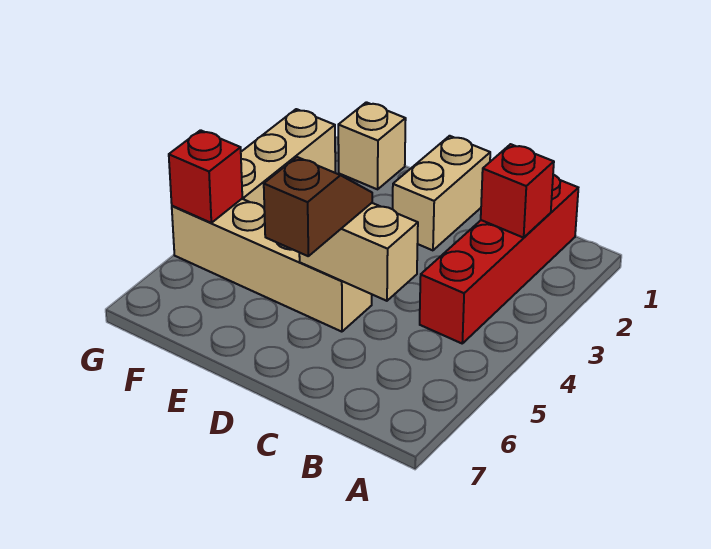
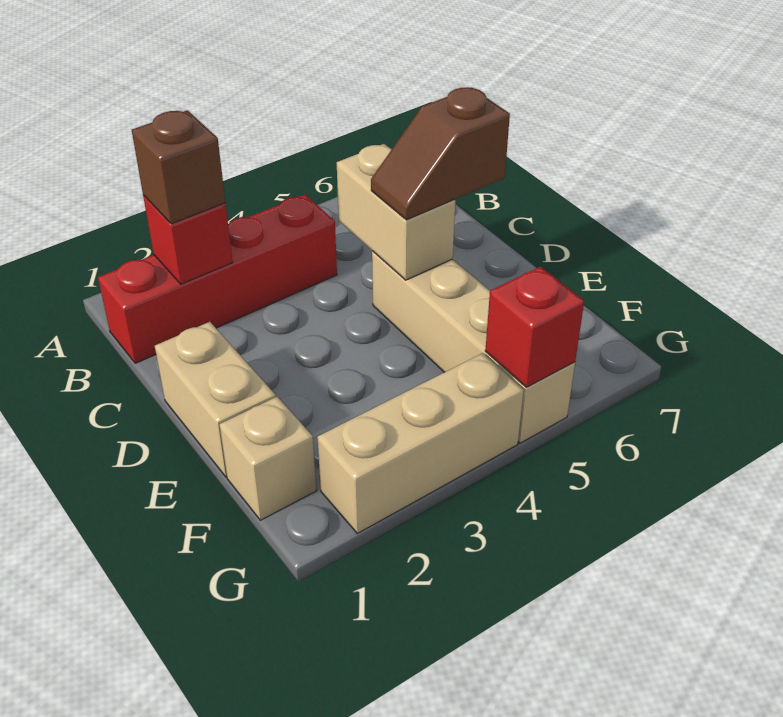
none -> brown brick B2 level 3
tan brick D1:D2 level 1 -> tan brick D1:E1 level 1

